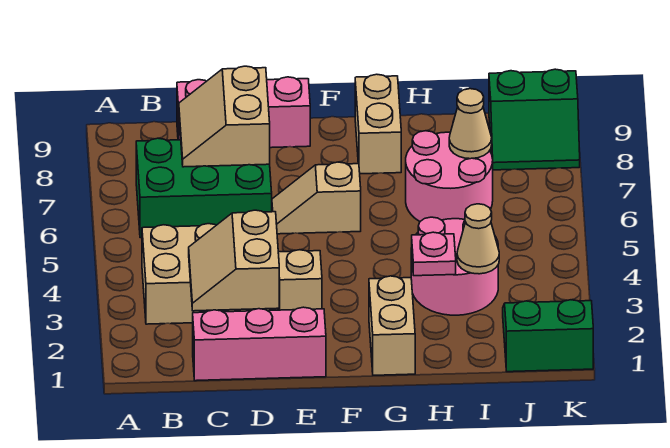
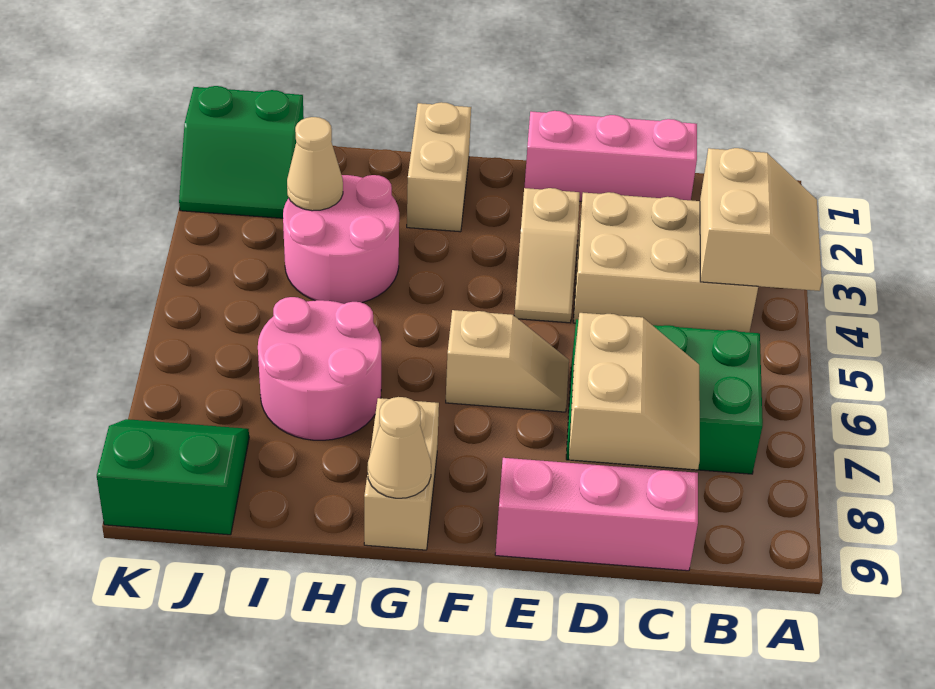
tan slope C2:D3 level 2 top D -> tan slope A3:B4 level 2 top B
pink plate H3 level 2 -> none
tan cone I7 level 2 -> tan cone G9 level 2

